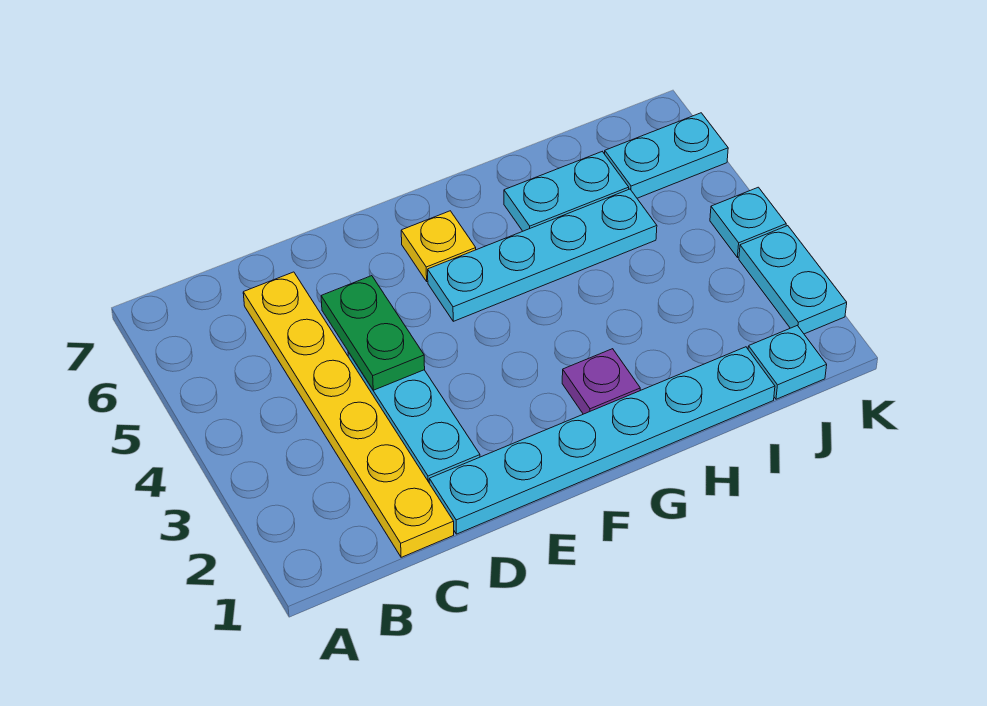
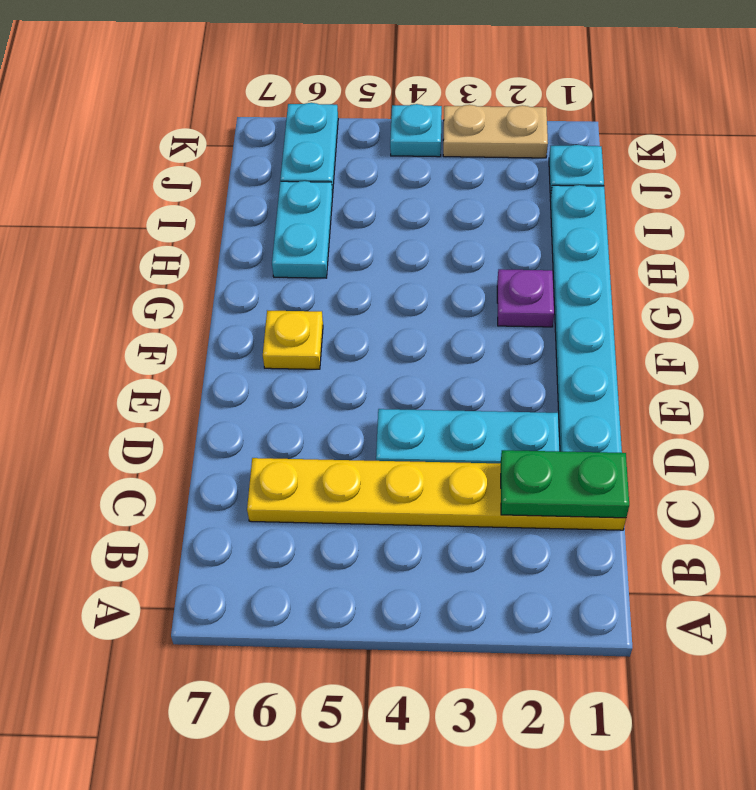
green plate D4:D5 level 2 -> green plate C1:C2 level 2
cyan plate F5:I5 level 1 -> none
cyan plate K2:K3 level 1 -> tan plate K2:K3 level 1

